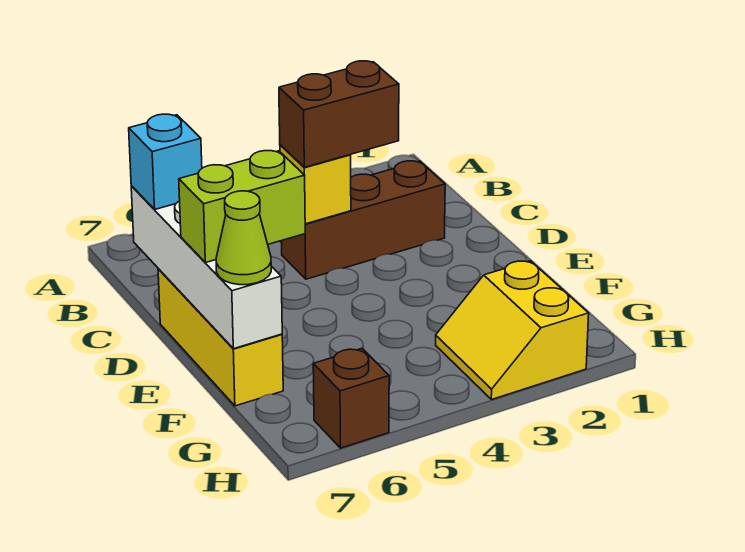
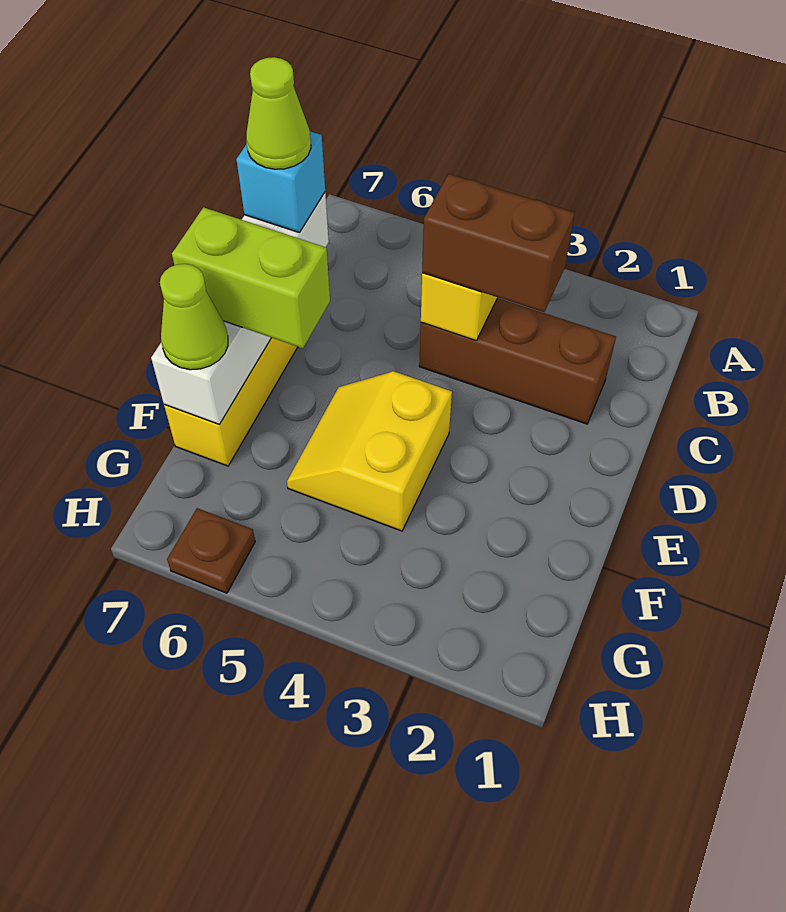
none -> lime cone C7 level 4
yellow slope G2:H3 level 1 top 2 -> yellow slope E4:F5 level 1 top 4
brown brick H6 level 1 -> brown plate H6 level 1

